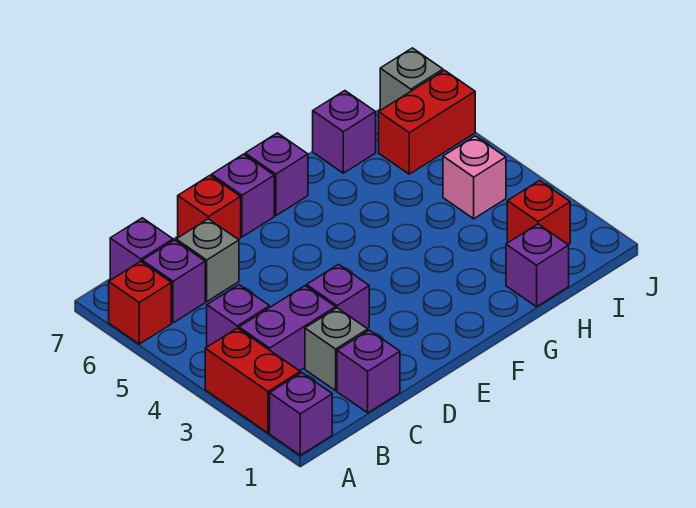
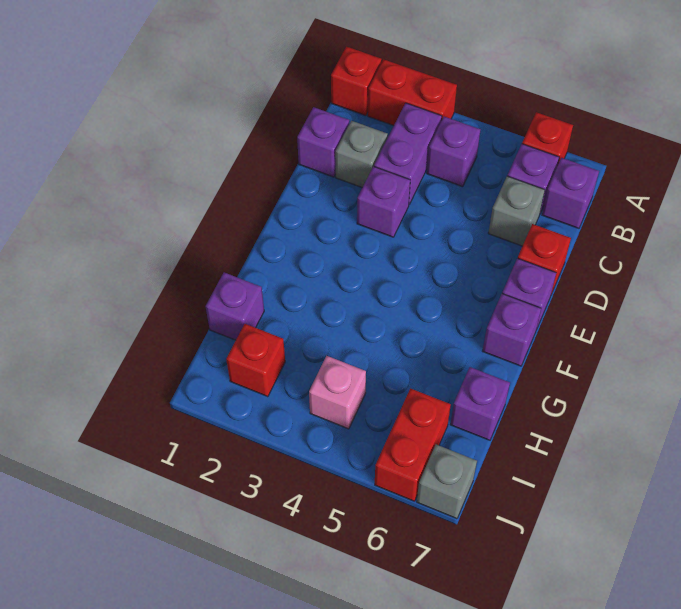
purple brick A1 level 1 -> red brick A1 level 1

